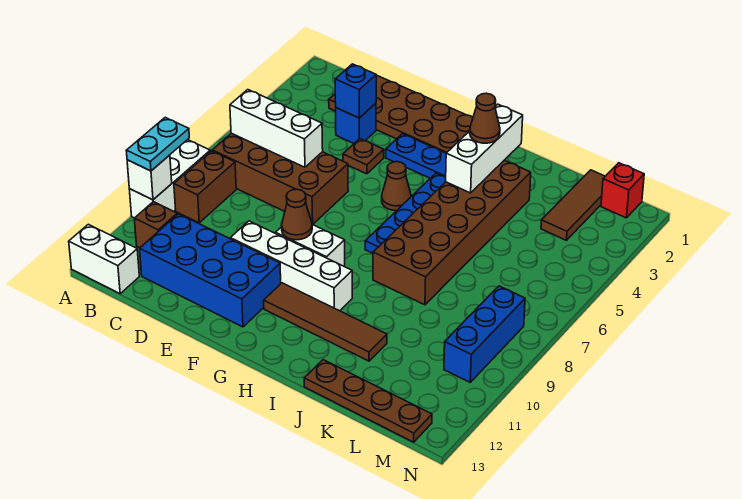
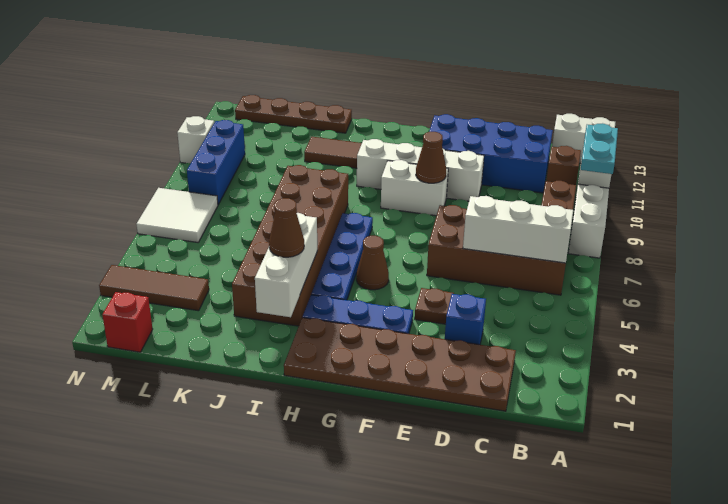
blue brick D3 level 2 -> none
brown tile L1:L3 level 1 -> brown tile L3:N3 level 1
none -> white tile M6:N7 level 1
none -> white brick N10 level 1

